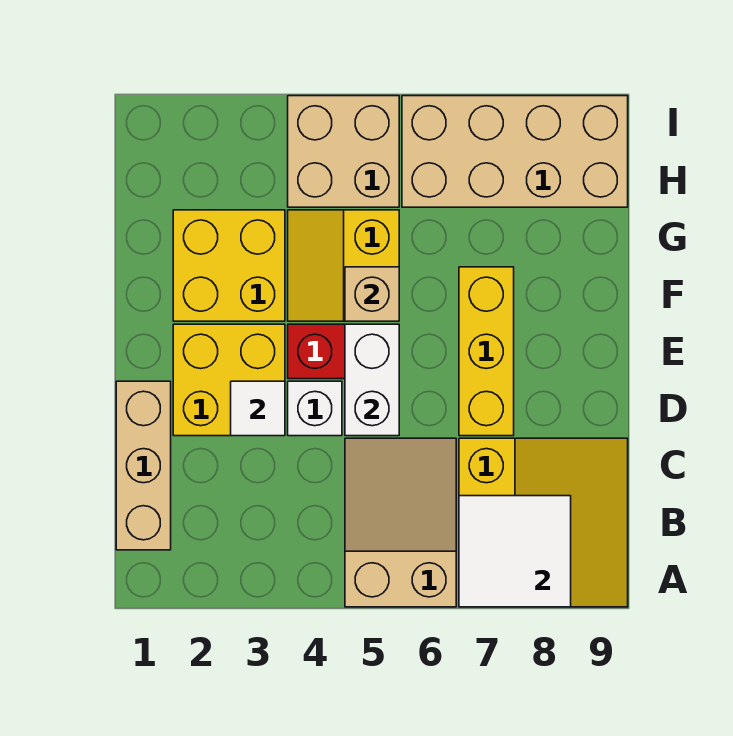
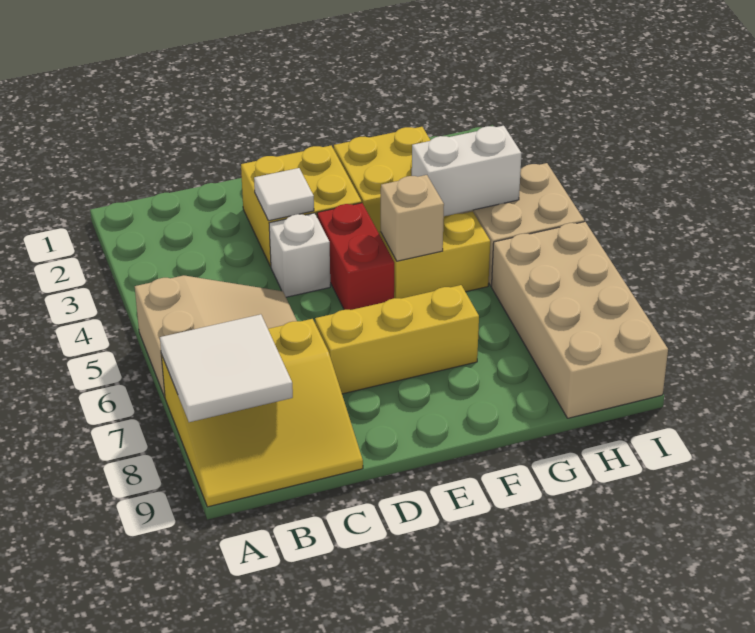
tan brick B1:D1 level 1 -> none
white brick D5:E5 level 2 -> white brick G4:H4 level 2

